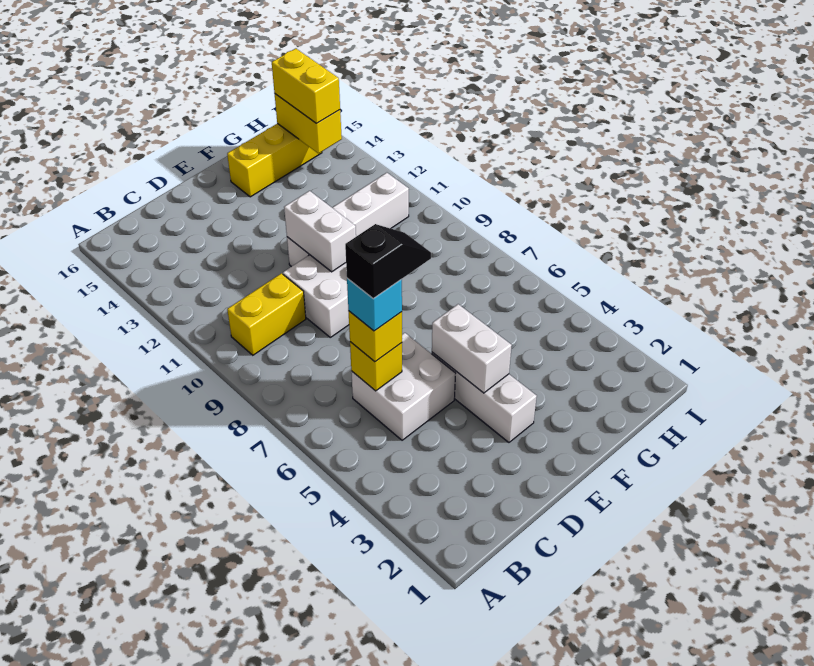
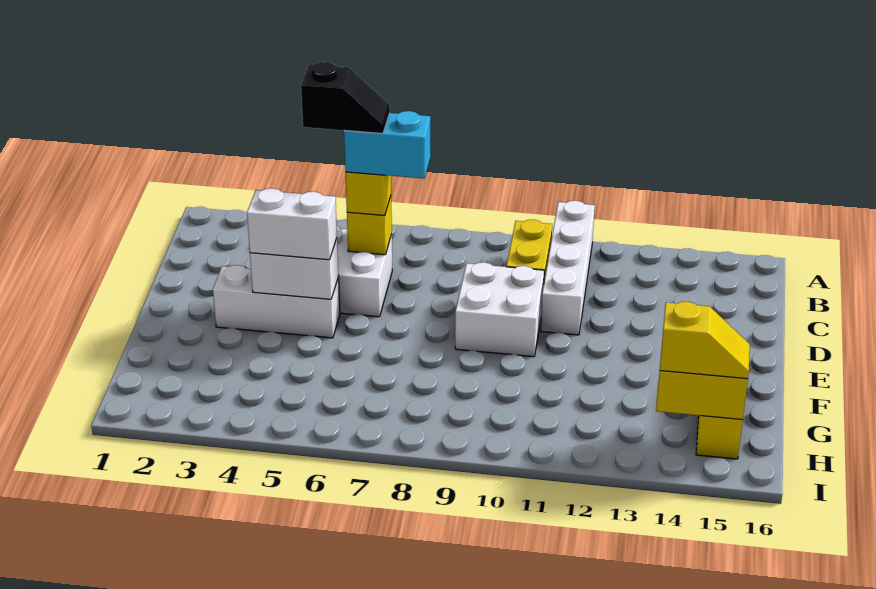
cyan brick C6 level 4 -> cyan brick C6:C7 level 4
black slope C6:D6 level 5 top C -> black slope C5:C6 level 5 top 5
white brick E10:E11 level 2 -> white brick E4:E5 level 3
white brick E11:H11 level 1 -> white brick A11:D11 level 1
yellow brick H14:H15 level 3 -> yellow slope H14:H15 level 3 top 14

